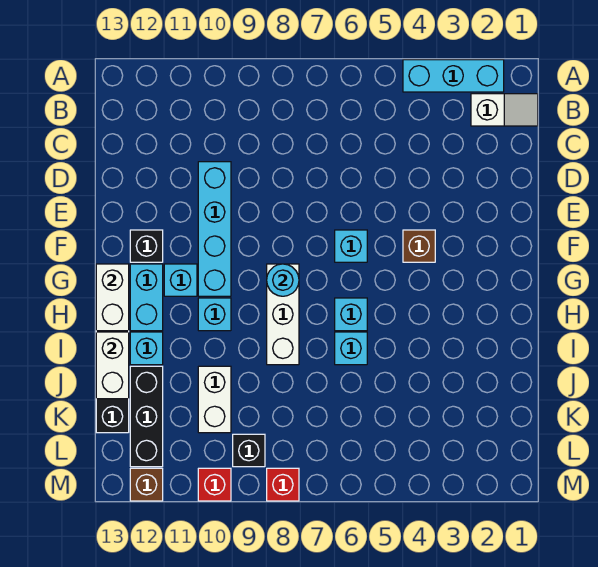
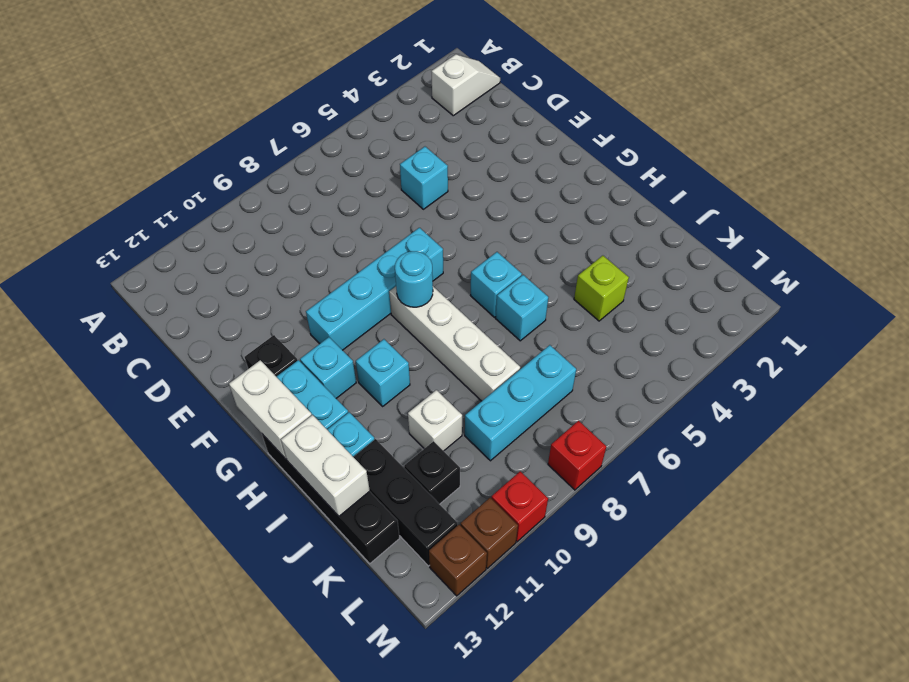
cyan brick A2:A4 level 1 -> cyan brick K7:K9 level 1
cyan brick D10:G10 level 1 -> cyan brick F7:F10 level 1
brown brick F4 level 1 -> brown brick M11 level 1
cyan brick F6 level 1 -> cyan brick D5 level 1
white brick G8:I8 level 1 -> white brick G8:J8 level 1
none -> lime brick J4 level 1
white brick J10:K10 level 1 -> white brick J10 level 1
black brick L9 level 1 -> black brick K11 level 1

